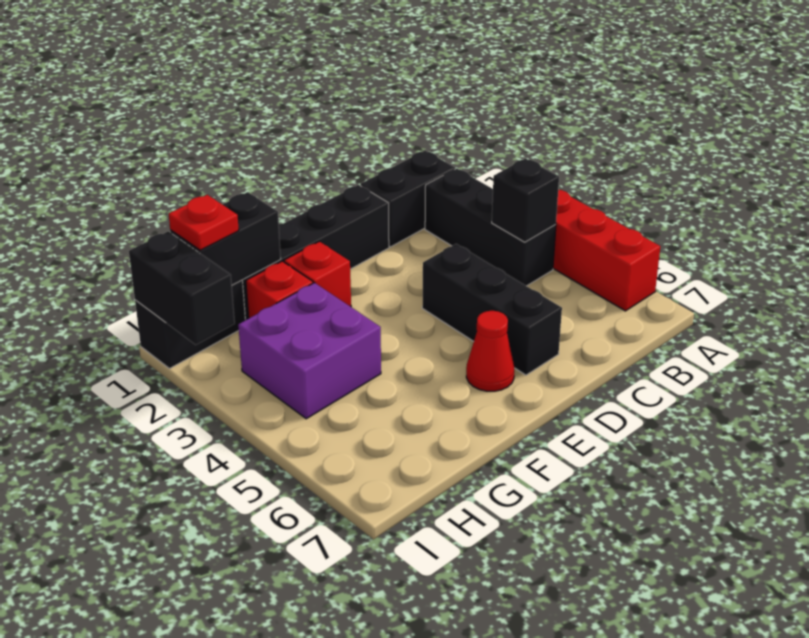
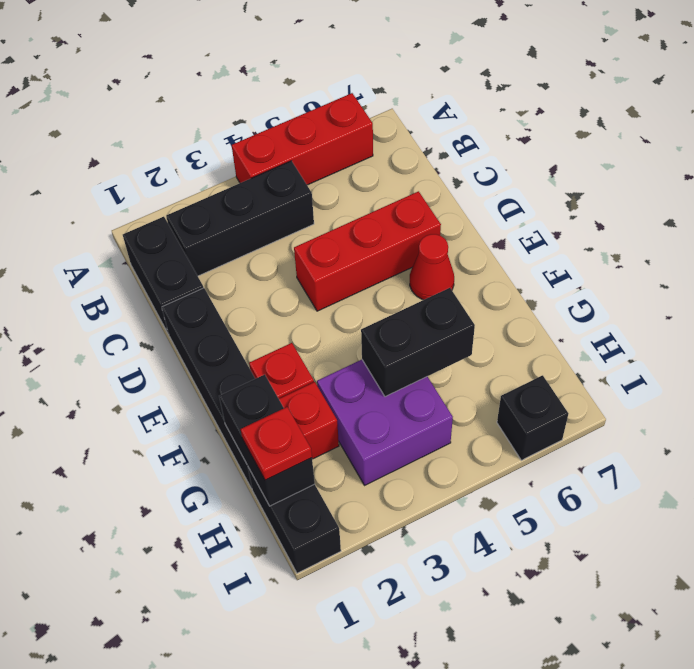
black brick B4 level 2 -> black brick I6 level 1
black brick D4:D6 level 1 -> red brick D4:D6 level 1
black brick I1:I2 level 2 -> black brick G4:G5 level 2

